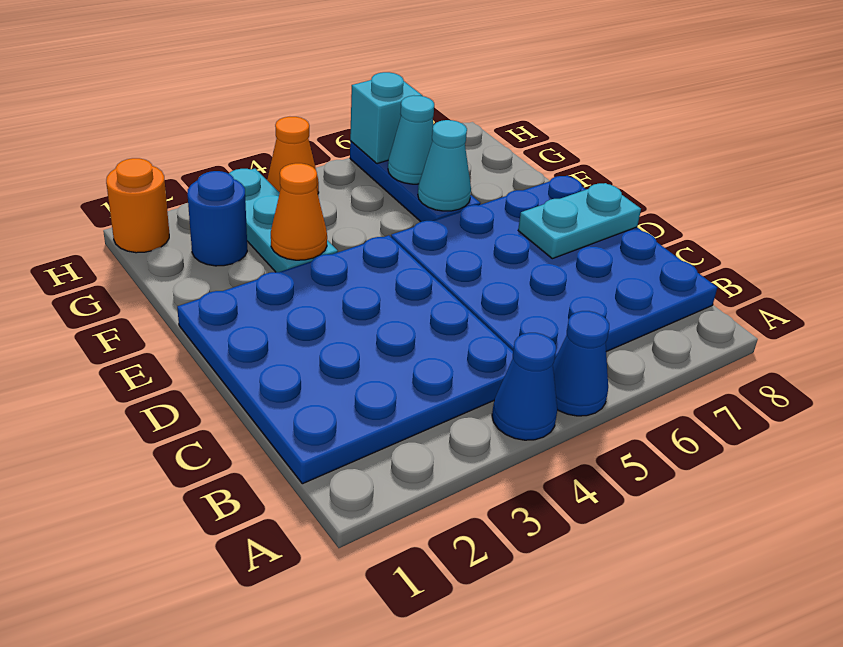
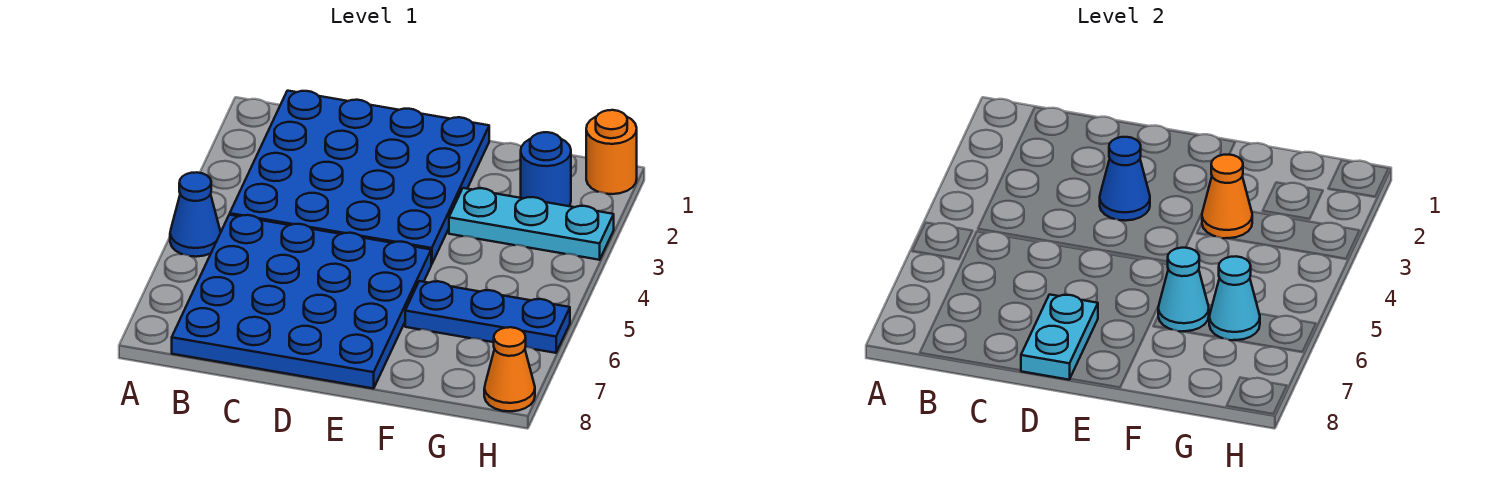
blue cone A4 level 1 -> blue cone D3 level 2
orange cone H4 level 1 -> orange cone H8 level 1
cyan brick H6 level 2 -> none

